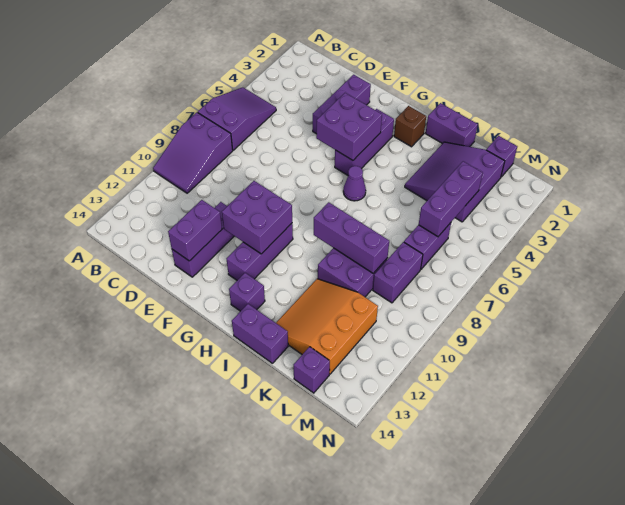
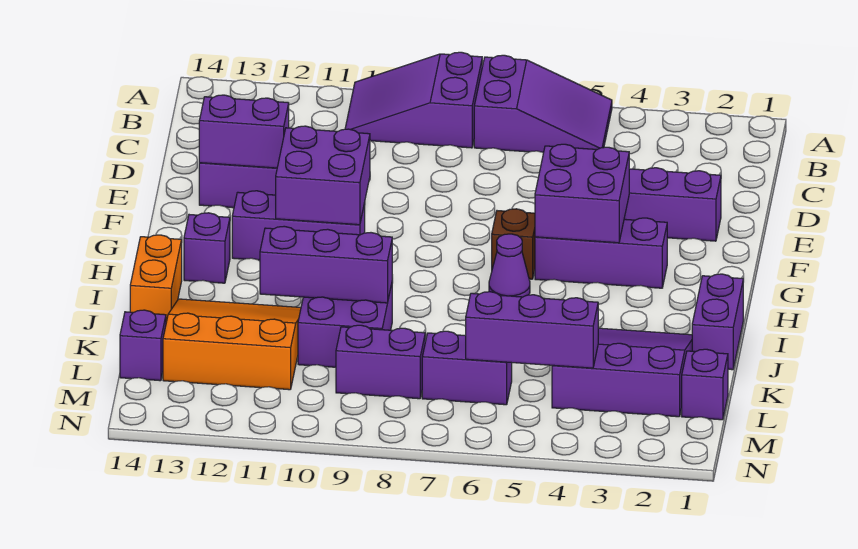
brown brick H2 level 1 -> brown brick G6 level 1
purple brick I9:K9 level 2 -> purple brick J9:J11 level 2
purple brick I14:J14 level 1 -> orange brick I14:J14 level 1

